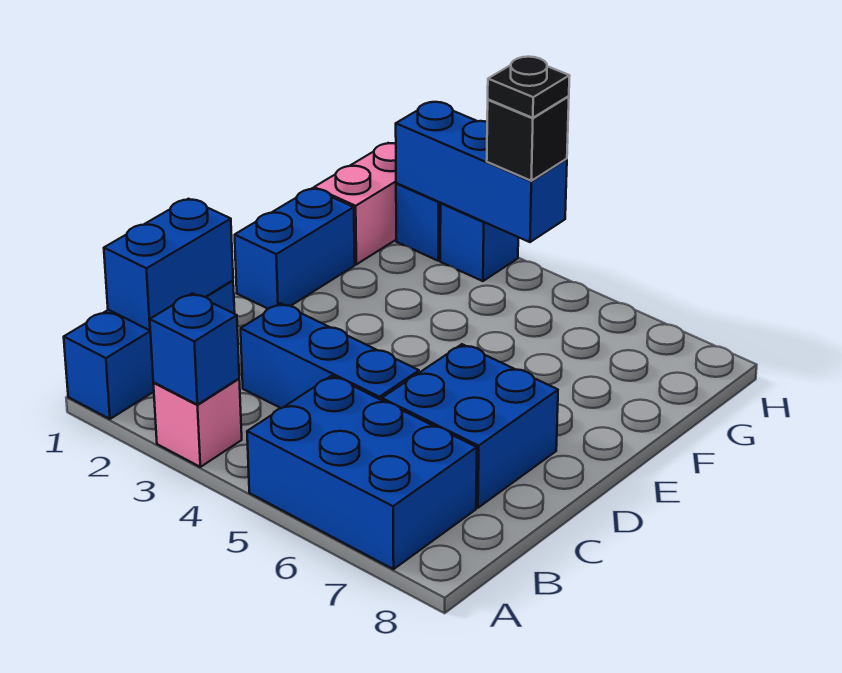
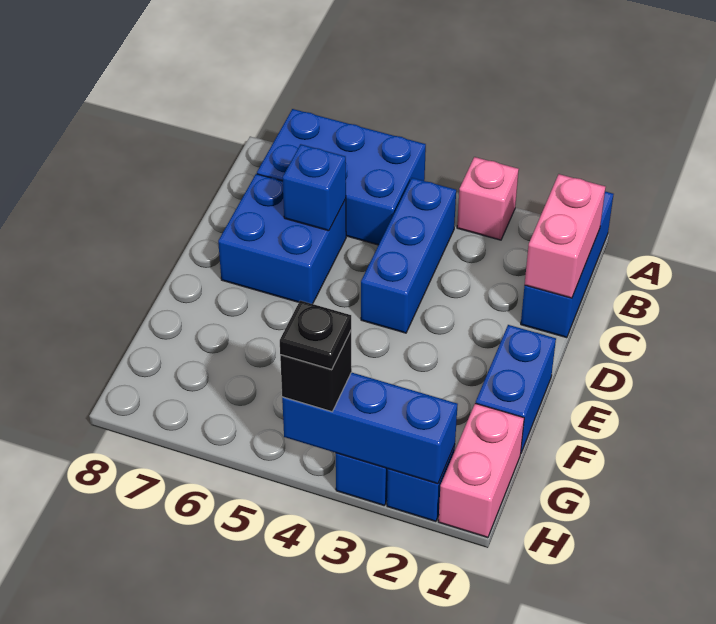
blue brick A3 level 2 -> blue brick C6 level 2
blue brick B1:C1 level 2 -> pink brick B1:C1 level 2
blue brick C3:C5 level 1 -> blue brick B4:D4 level 1

